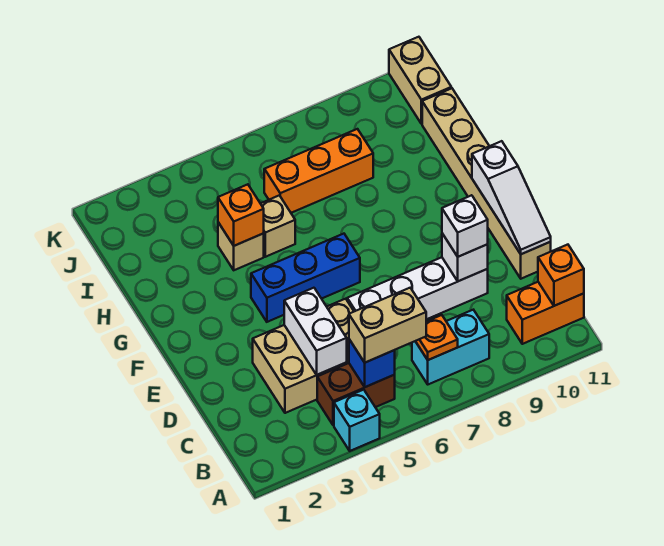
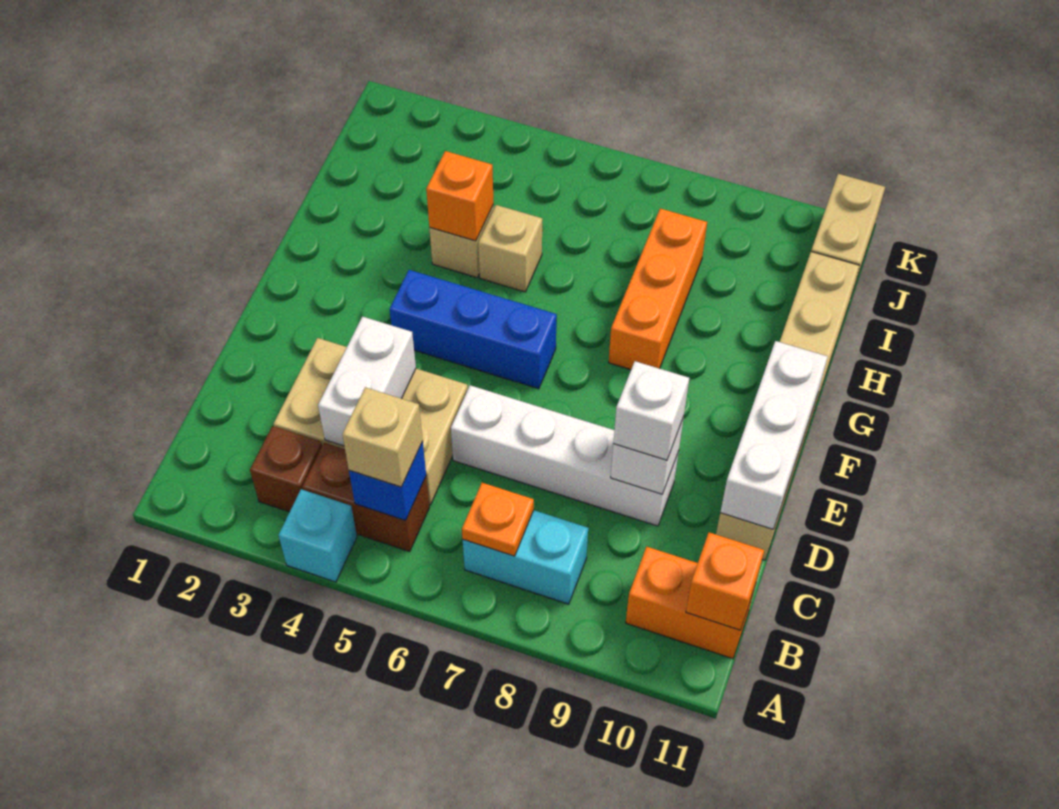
none -> brown brick B3 level 1
tan brick B5:B6 level 3 -> tan brick B5 level 3
white slope D11:F11 level 2 top F -> white brick D11:F11 level 2
orange brick I6:I8 level 1 -> orange brick G8:I8 level 1

